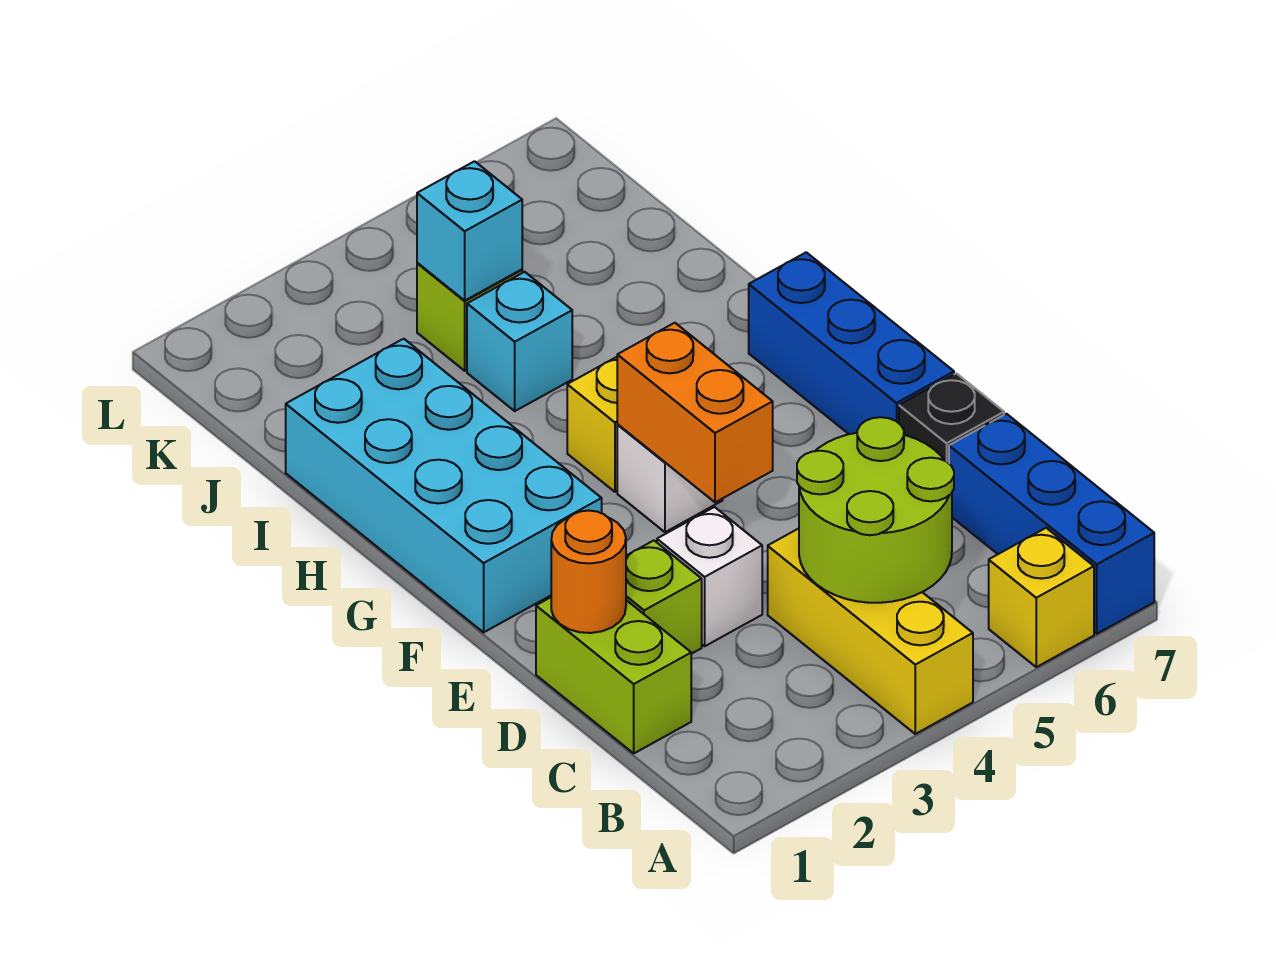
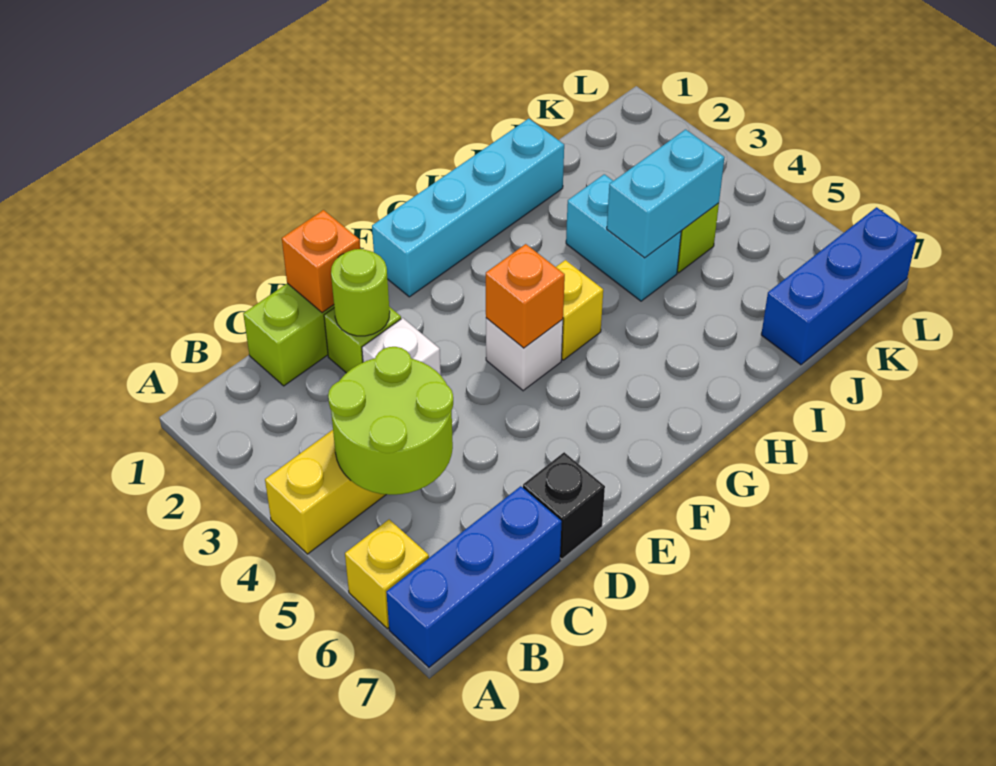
orange round brick D1 level 2 -> orange brick D1 level 2
none -> lime round brick D2 level 2
orange brick E4:F4 level 2 -> orange brick F4 level 2
blue brick E7:G7 level 1 -> blue brick J7:L7 level 1
cyan brick F1:I2 level 1 -> cyan brick F1:I1 level 1
cyan brick I4 level 1 -> cyan brick I3:I4 level 1
cyan brick J4 level 2 -> cyan brick I4:J4 level 2

